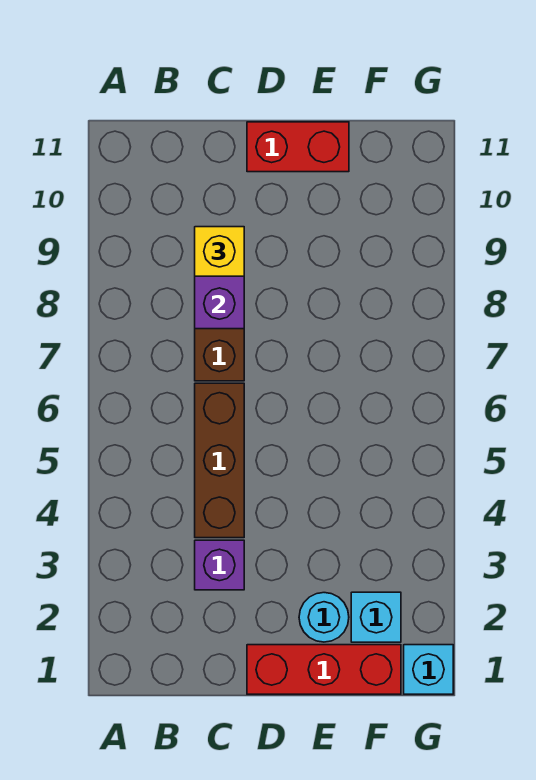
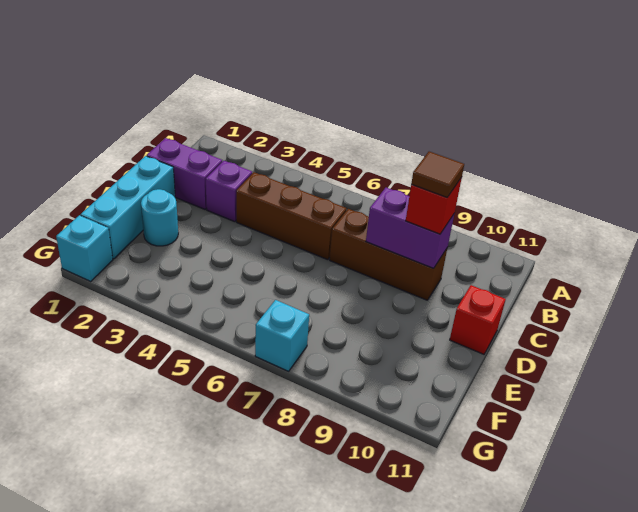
none -> purple brick C1:C2 level 1
yellow brick C9 level 3 -> red brick C9 level 3
none -> brown tile C9 level 4
red brick D1:F1 level 1 -> cyan brick D1:F1 level 1
red brick D11:E11 level 1 -> red brick D11 level 1
cyan brick F2 level 1 -> cyan brick G7 level 1

